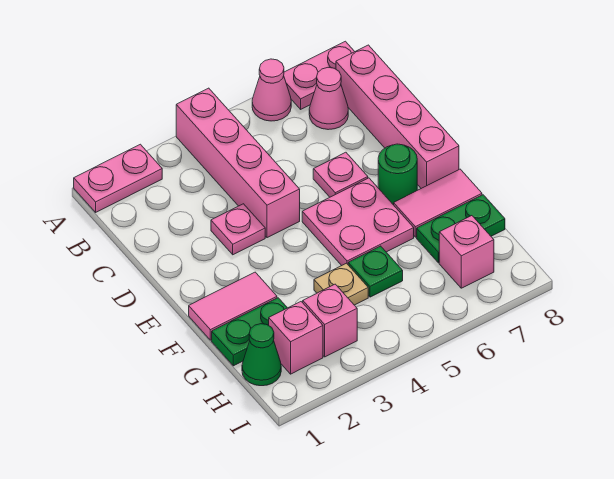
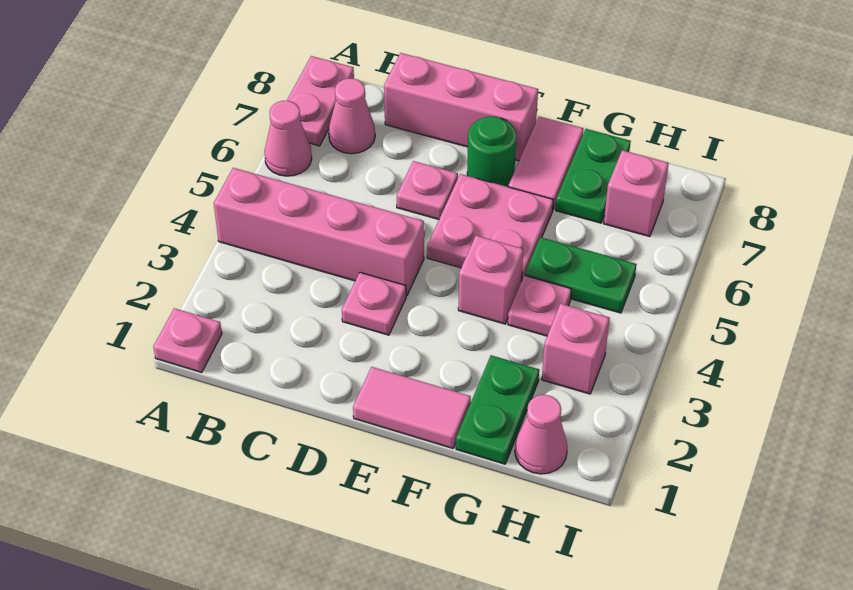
pink plate A1:A2 level 1 -> pink plate A1 level 1
pink brick B8:E8 level 1 -> pink brick C8:E8 level 1
pink tile F1:F2 level 1 -> pink tile E1:F1 level 1
tan plate G4 level 1 -> pink plate G4 level 1
green plate G5 level 1 -> green plate G5:H5 level 1
green cone H1 level 1 -> pink cone H1 level 1
pink brick H2 level 1 -> pink brick F4 level 1

